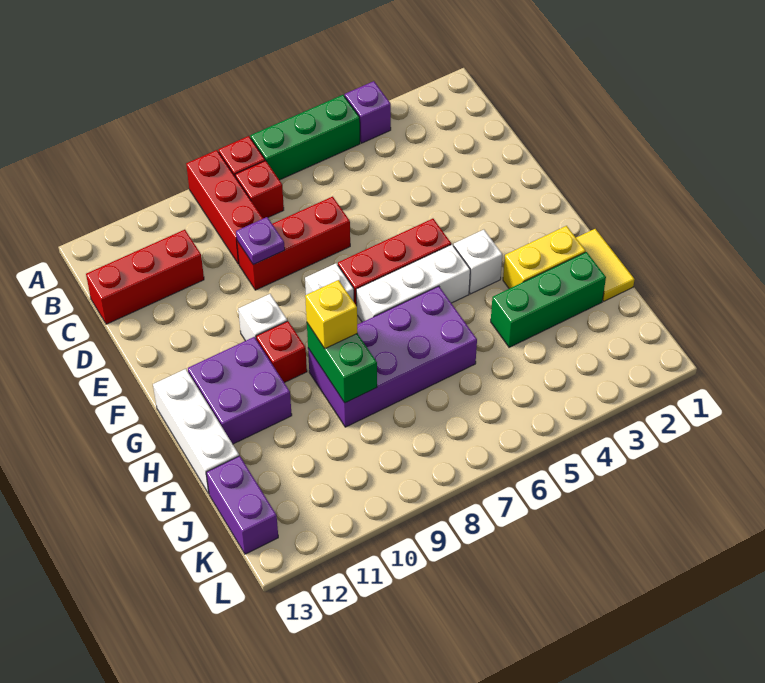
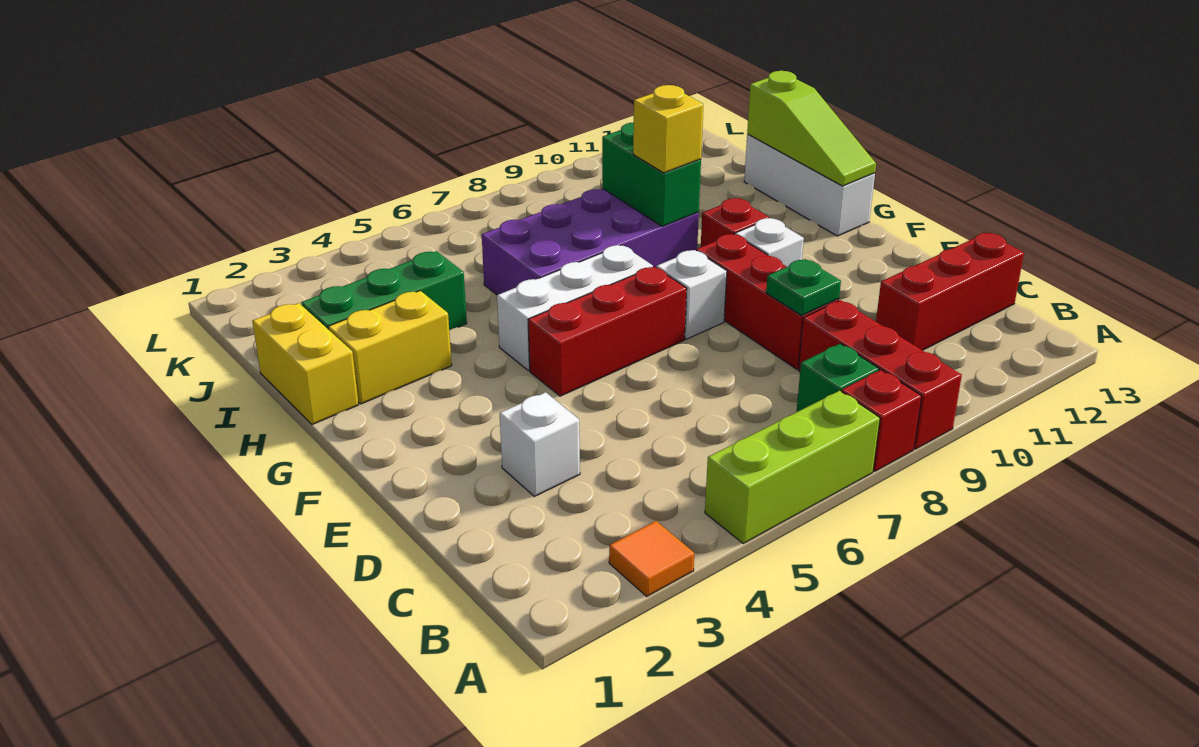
none -> orange tile A3 level 1
purple brick A4 level 1 -> none
green brick A5:A7 level 1 -> lime brick A5:A7 level 1
red brick B8 level 1 -> green brick B8 level 1
red brick D7:D9 level 1 -> red brick D9:F9 level 1
purple plate D9 level 2 -> green plate D9 level 2
white brick G4 level 1 -> white brick D3 level 1
purple brick G11:H12 level 1 -> none
none -> lime slope G13:I13 level 2 top I
yellow tile H1:I1 level 1 -> yellow brick H1:I1 level 1
purple brick J13:K13 level 1 -> none

